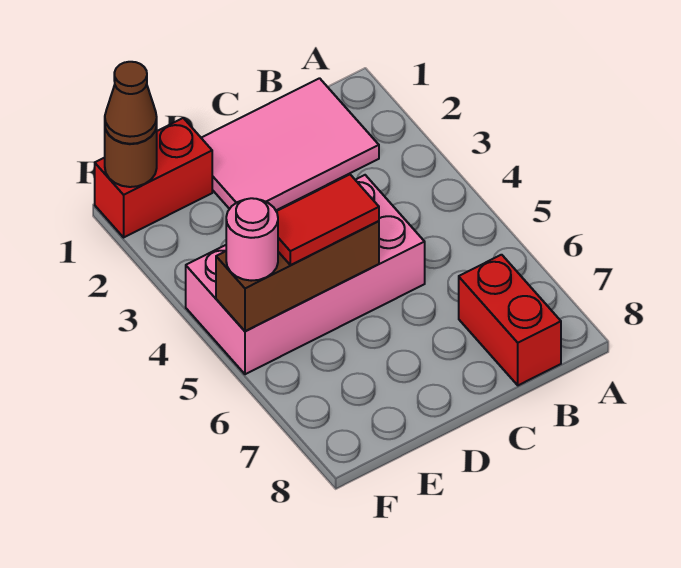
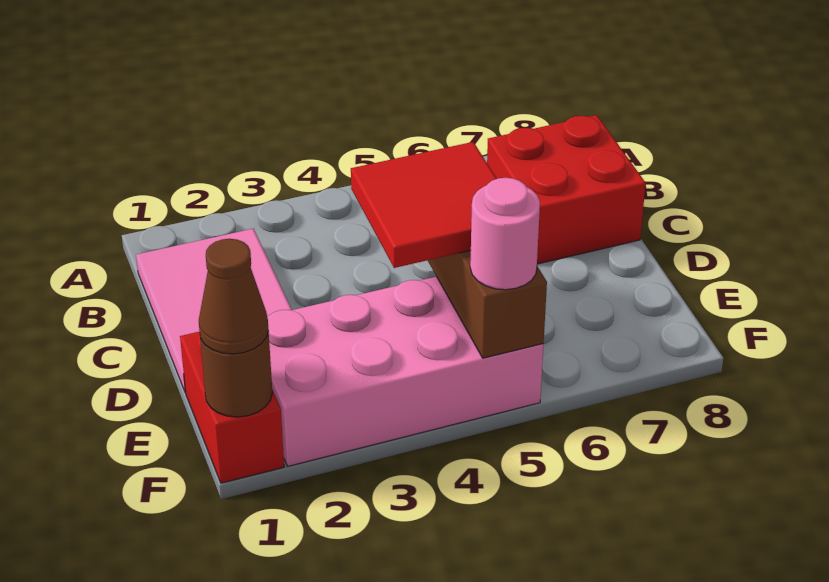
red brick B7:B8 level 1 -> red brick B7:C8 level 1
pink brick C4:F5 level 1 -> pink brick E2:F5 level 1
red tile D5:E5 level 3 -> red tile D4:E5 level 3

